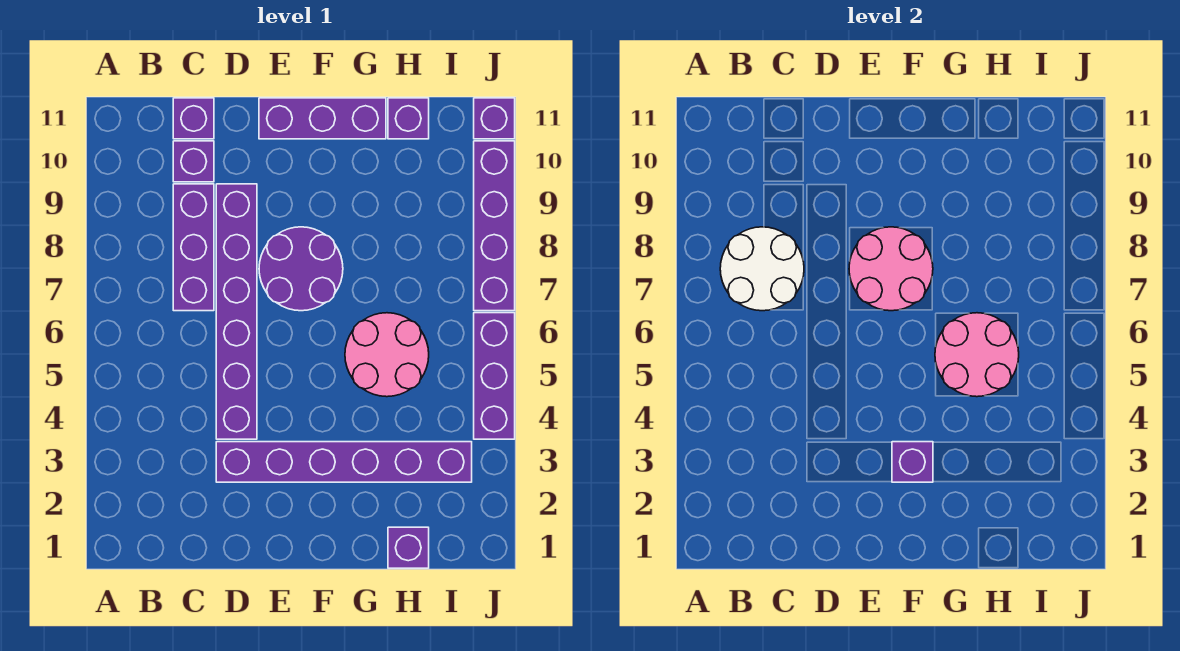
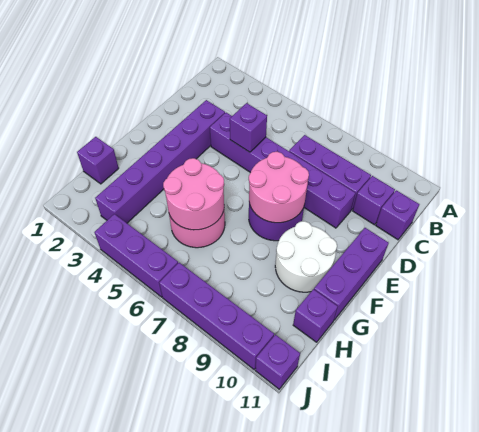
white round brick B7:C8 level 2 -> white round brick F9:G10 level 1
purple brick F3 level 2 -> purple brick D5 level 2

